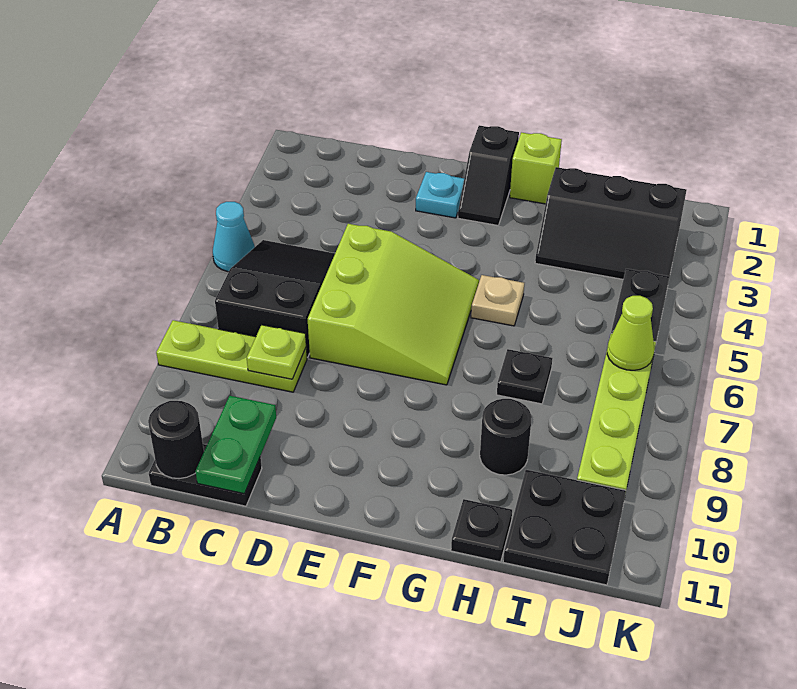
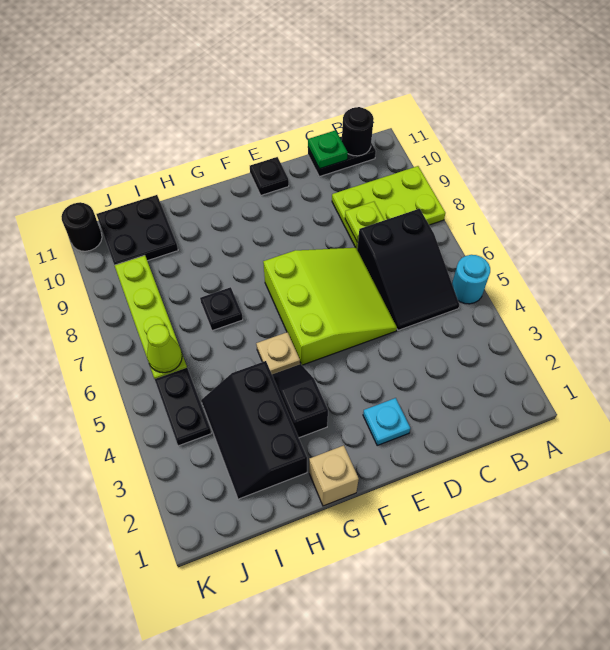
cyan cone A5 level 1 -> cyan round brick A5 level 1
lime plate A8:C8 level 1 -> lime plate A8:C9 level 1
green plate C10:C11 level 2 -> green plate C11 level 2
lime slope D5:F7 level 1 top D -> lime slope D5:F7 level 1 top F
black slope F1:F2 level 1 top 1 -> black slope G3:G4 level 1 top 3
lime brick G1 level 1 -> tan brick G1 level 1
black slope H2:J3 level 1 top 2 -> black slope H2:I4 level 1 top H
black round brick H9 level 1 -> black round brick K11 level 1
black plate H11 level 1 -> black plate E11 level 1

